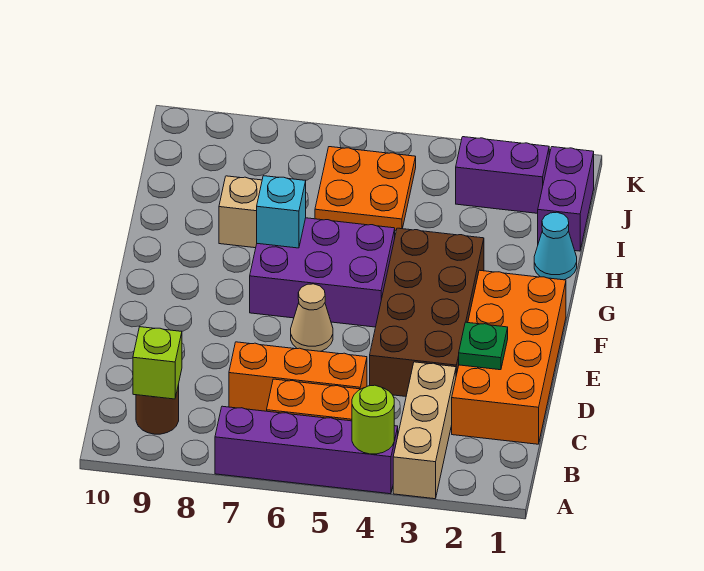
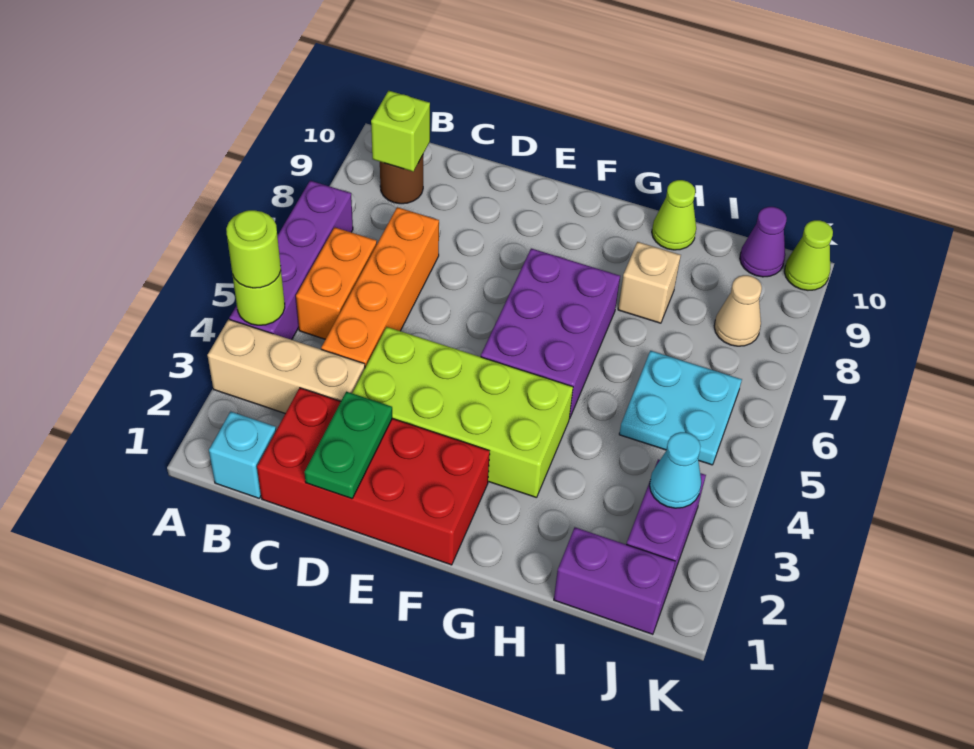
none -> lime round brick A4 level 3
orange brick C1:F2 level 1 -> red brick C1:F2 level 1
orange brick C5:C7 level 1 -> orange brick C4:C7 level 1
green plate D2 level 2 -> green plate D1:D2 level 2
brown brick D3:G4 level 1 -> lime brick D3:G4 level 1
tan cone E6 level 1 -> tan cone J8 level 1
cyan brick G7 level 2 -> cyan brick B1 level 1
cyan cone H1 level 1 -> cyan cone J3 level 2
none -> lime cone H10 level 1
orange plate I5:J6 level 1 -> cyan plate I5:J6 level 1
none -> purple cone J10 level 1
none -> lime cone K10 level 1

